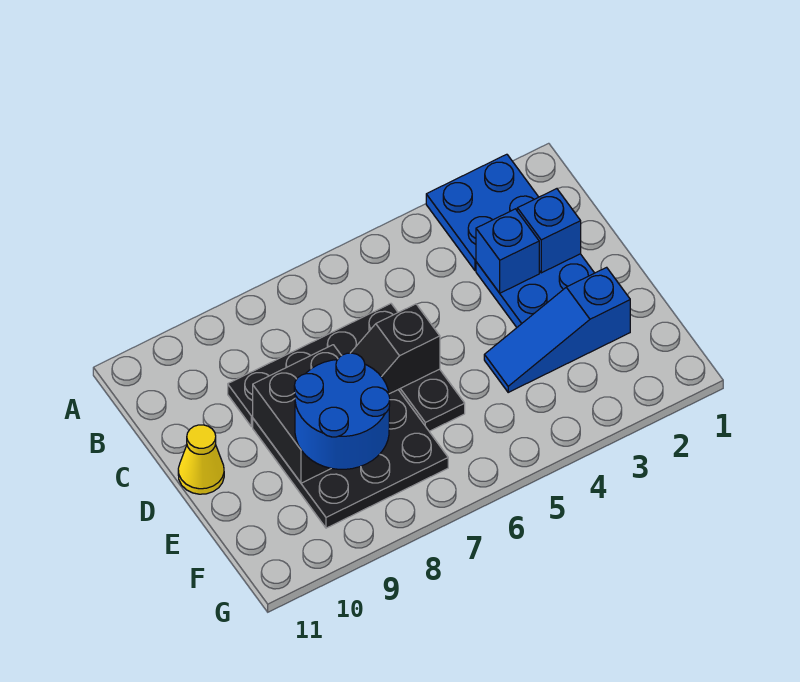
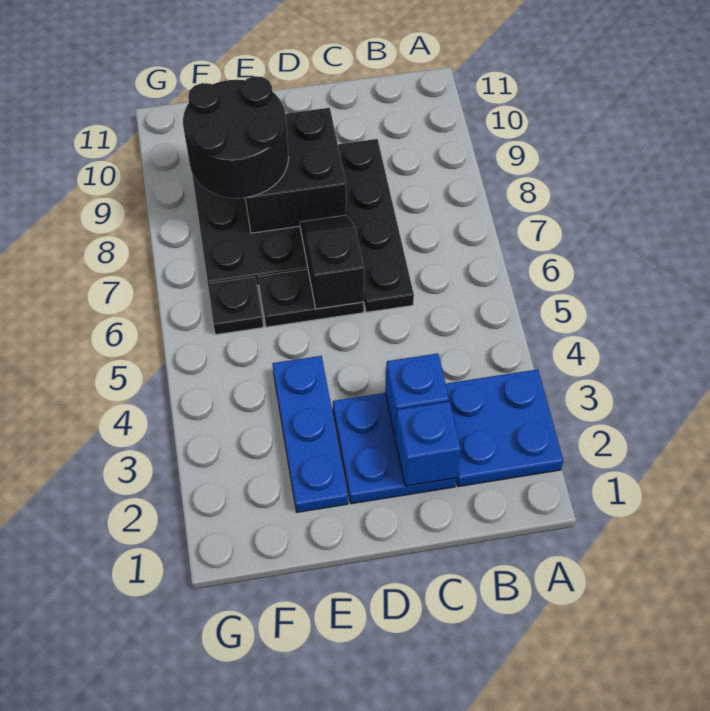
yellow cone D11 level 1 -> none
blue slope E2:E4 level 1 top 2 -> blue plate E2:E4 level 1
blue round brick E8:F9 level 3 -> black round brick E8:F9 level 3
none -> black plate F6 level 1

